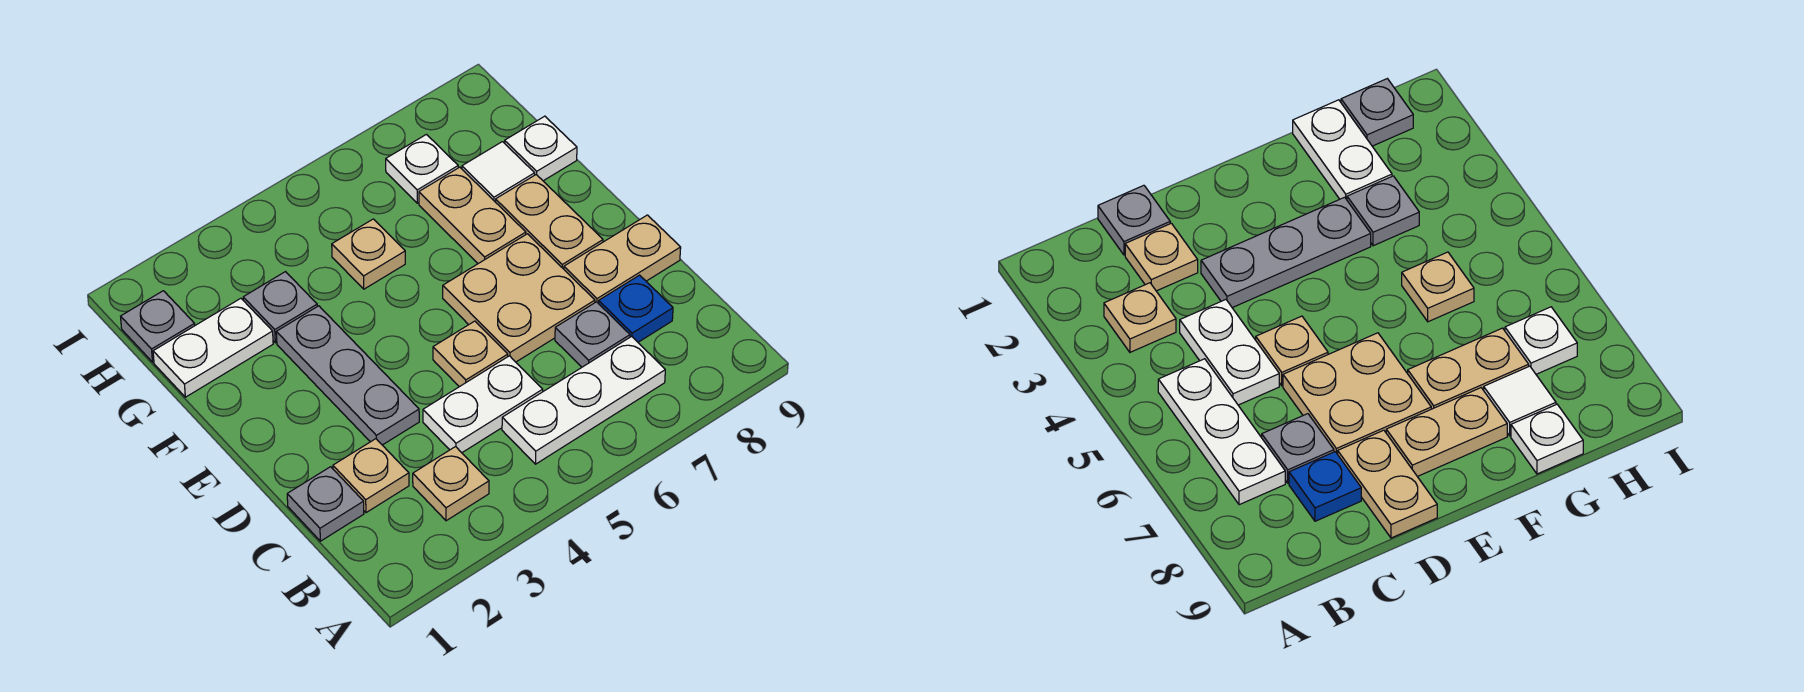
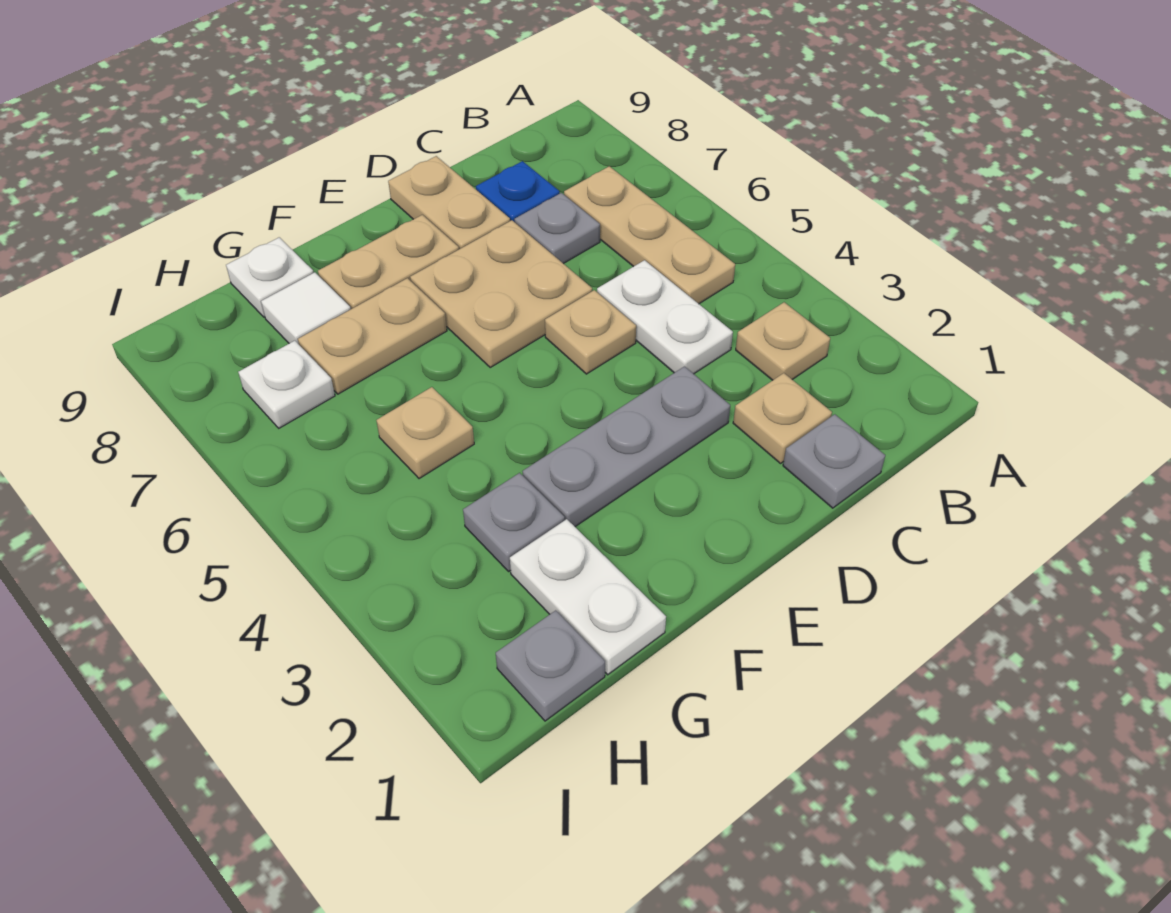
white plate B5:B7 level 1 -> tan plate B5:B7 level 1

